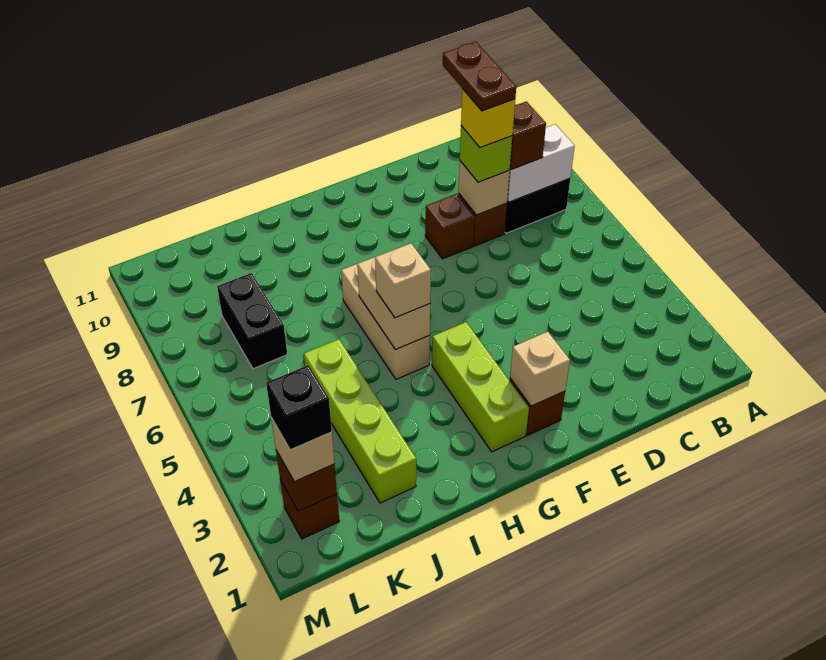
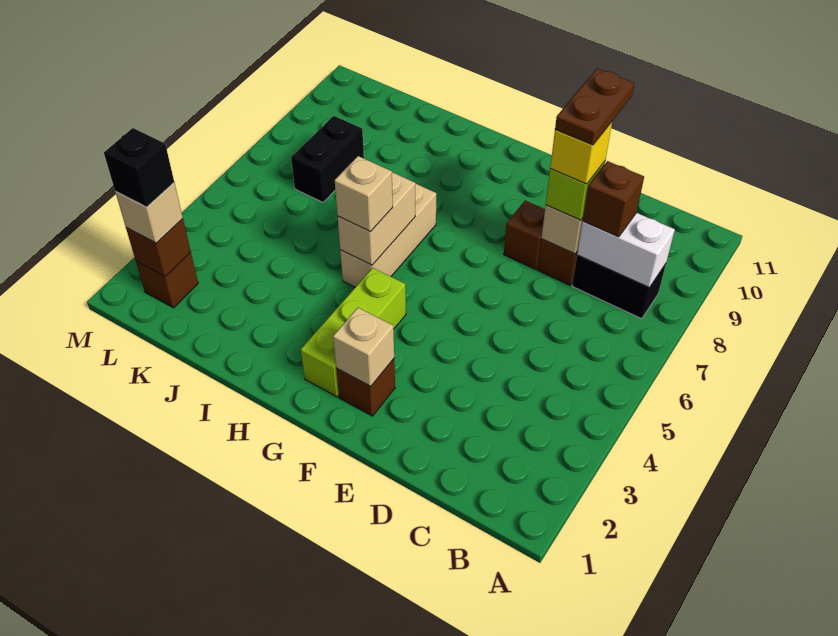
lime brick J2:J5 level 1 -> none

